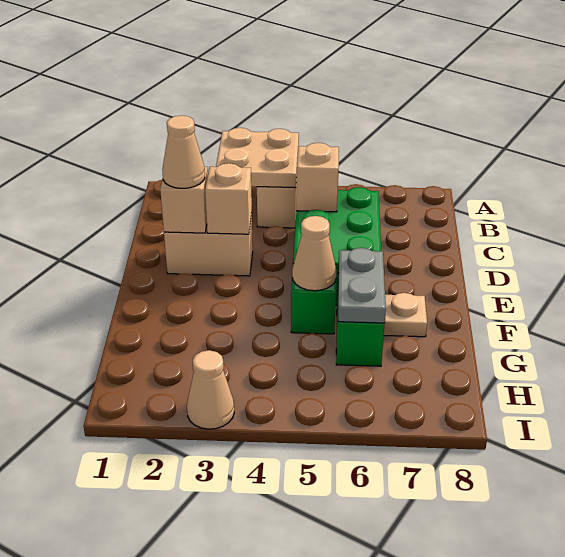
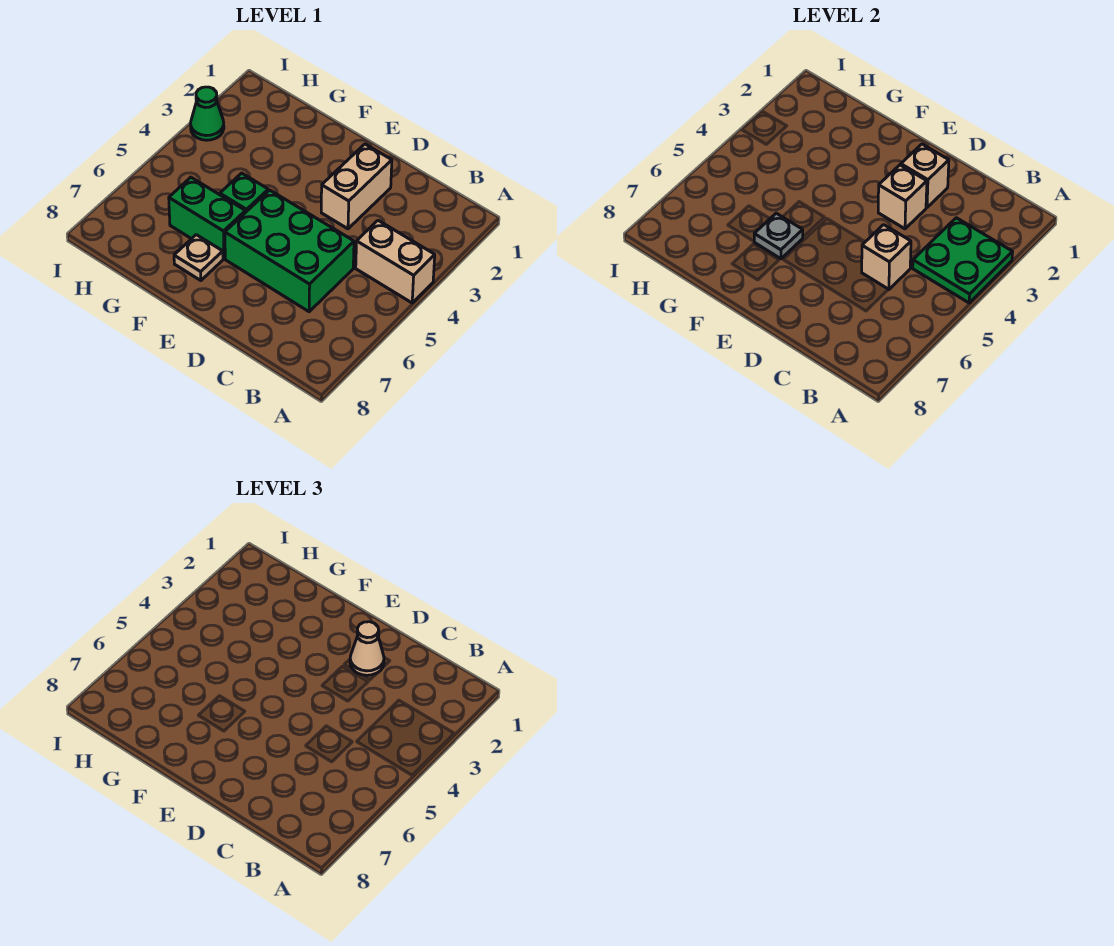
tan plate A3:B4 level 2 -> green plate A3:B4 level 2
tan cone F5 level 2 -> none
grey plate F6:G6 level 2 -> grey plate F6 level 2
tan cone I3 level 1 -> green cone I3 level 1

